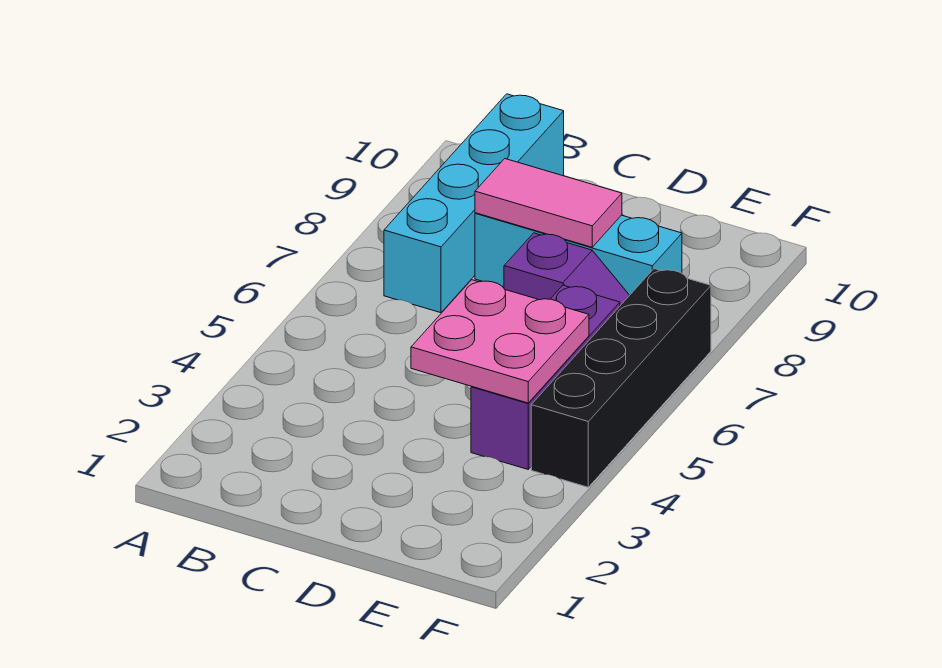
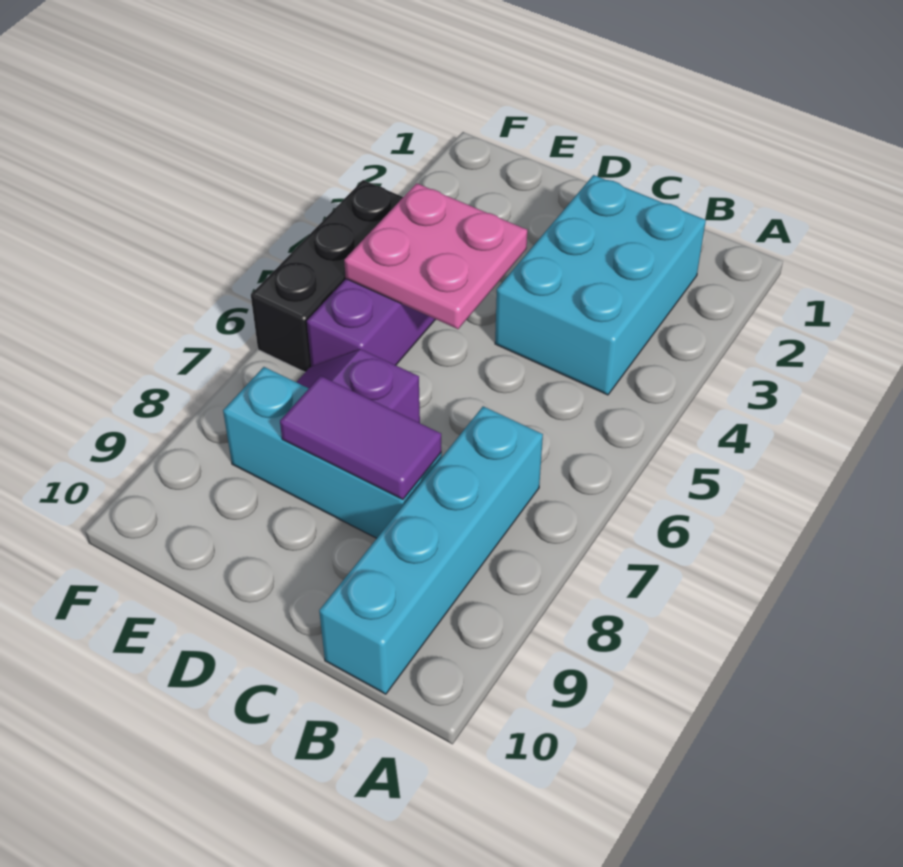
none -> cyan brick B2:C4 level 1
pink tile C8:D8 level 2 -> purple tile C8:D8 level 2
black brick F4:F7 level 1 -> black brick F4:F6 level 1

